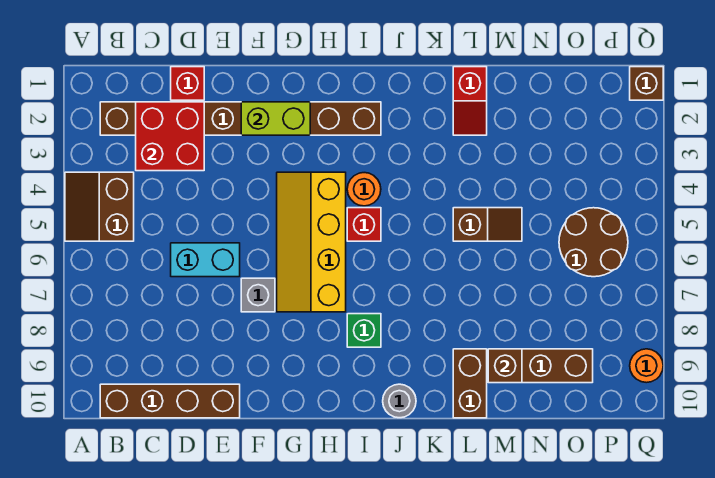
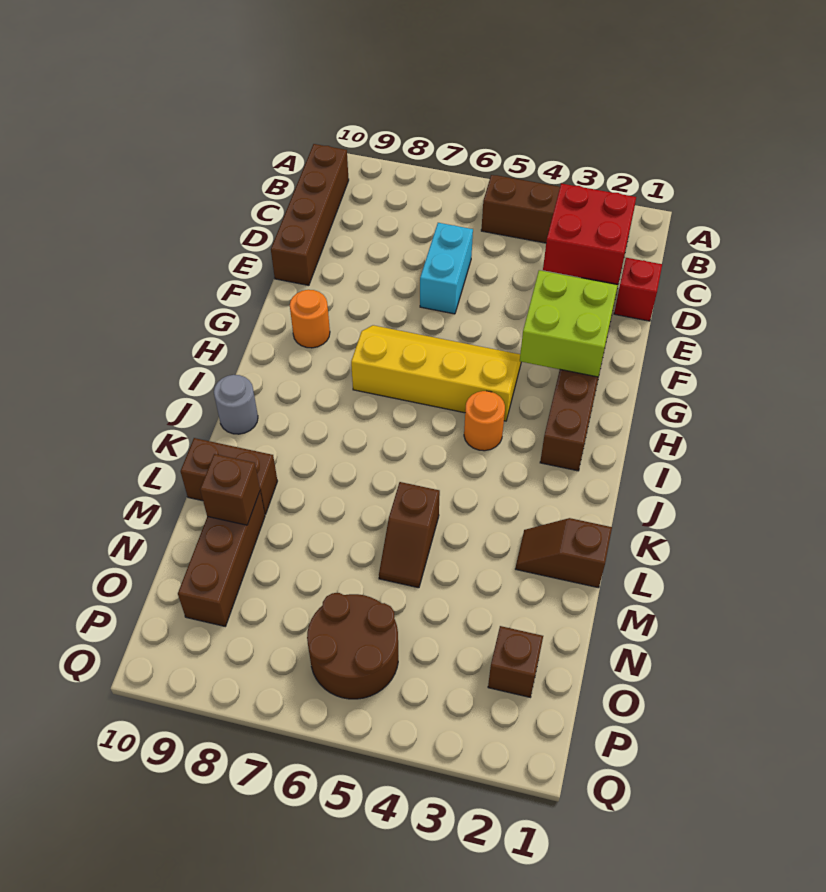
lime brick F2:G2 level 2 -> lime brick F2:G3 level 2
grey brick F7 level 1 -> none
red brick I5 level 1 -> none
green brick I8 level 1 -> none
red slope L1:L2 level 1 top 1 -> brown slope L1:L2 level 1 top 1
brown brick Q1 level 1 -> brown brick O2 level 1
orange round brick Q9 level 1 -> orange round brick G9 level 1

